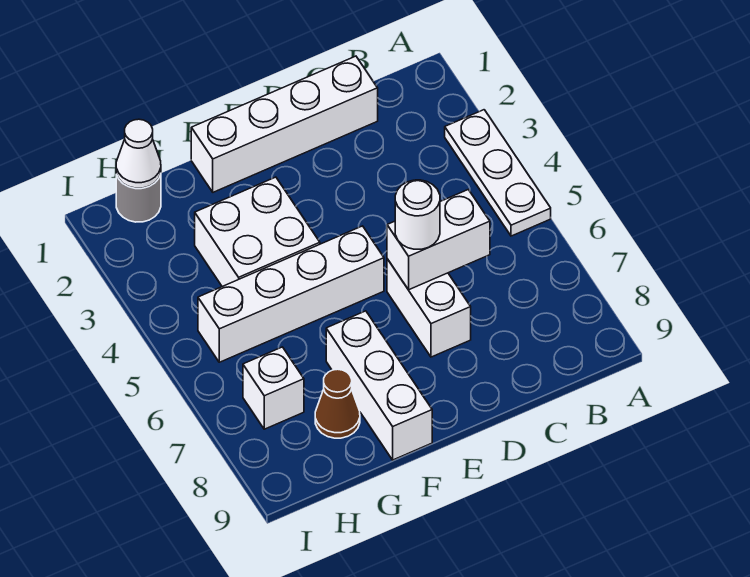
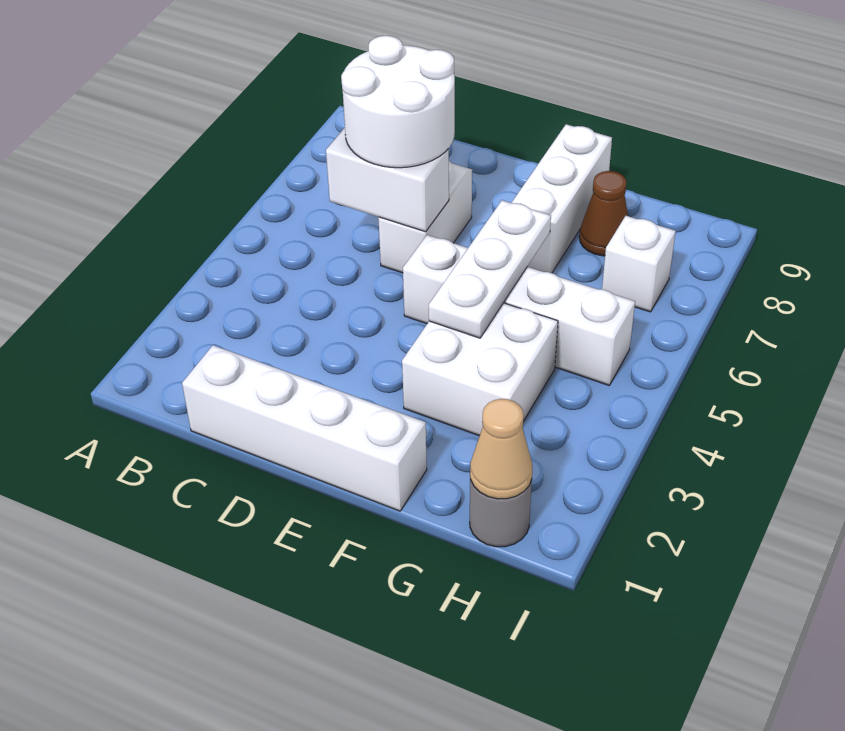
white plate A3:A5 level 1 -> white plate F4:F6 level 2
white round brick D6 level 3 -> white round brick C6:D7 level 3
white cone H1 level 2 -> tan cone H1 level 2

